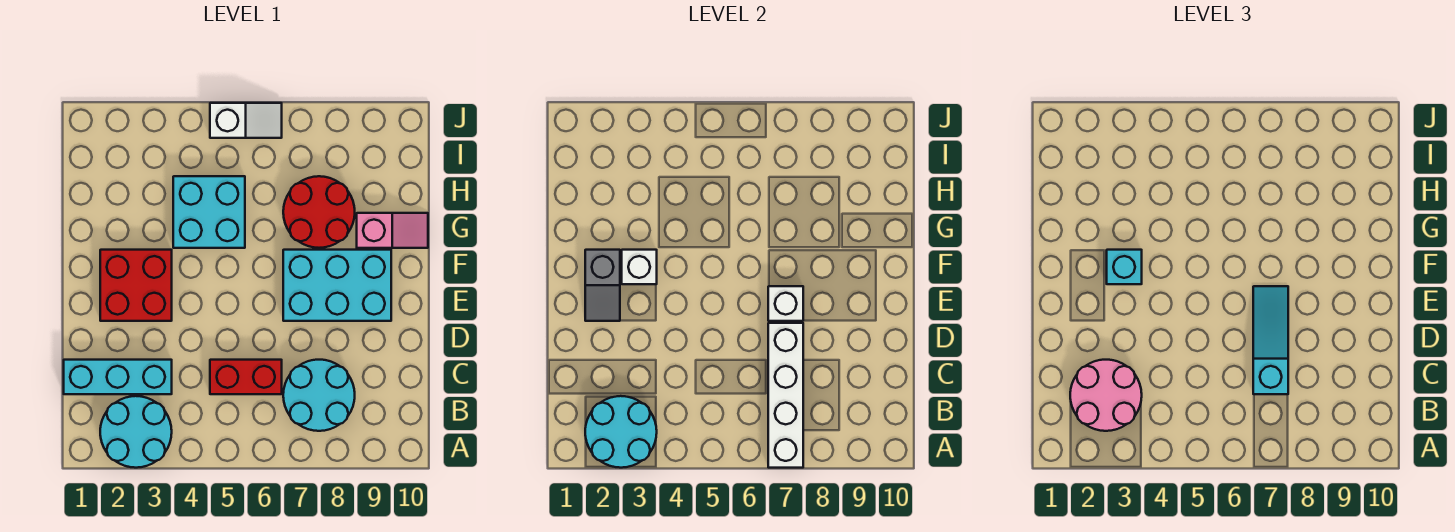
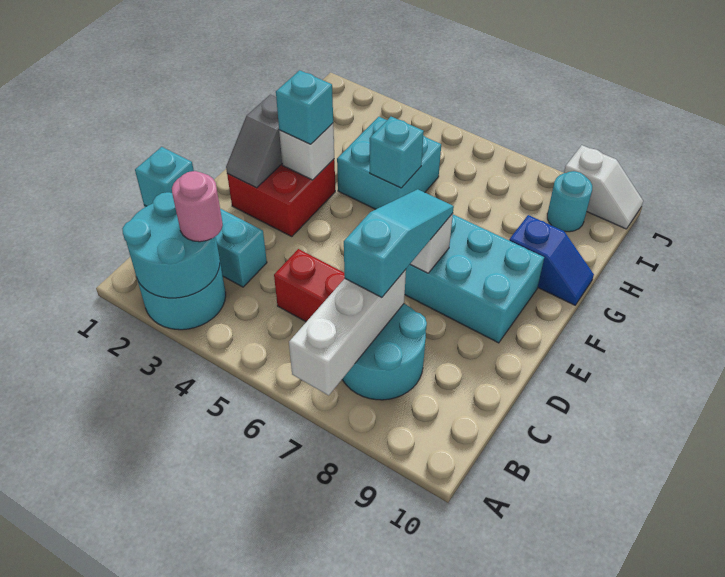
white brick A7:D7 level 2 -> white brick A7:C7 level 2
pink round brick B2:C3 level 3 -> pink round brick B3 level 3
none -> cyan brick C1 level 2
none -> cyan brick G5 level 2
red round brick G7:H8 level 1 -> none
pink slope G9:G10 level 1 top 9 -> blue slope G9:G10 level 1 top 9
none -> cyan round brick I9 level 1
white slope J5:J6 level 1 top 5 -> white slope J9:J10 level 1 top 9

